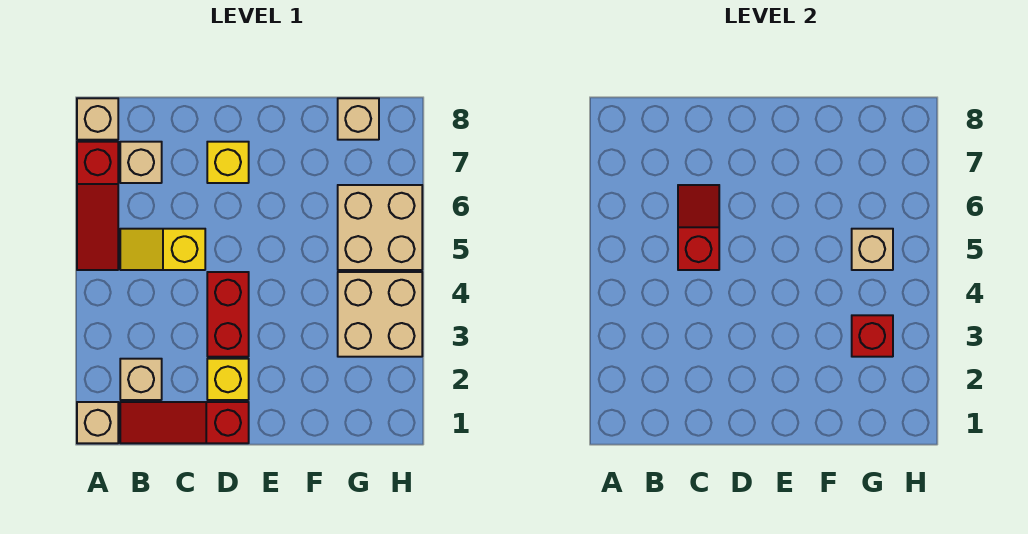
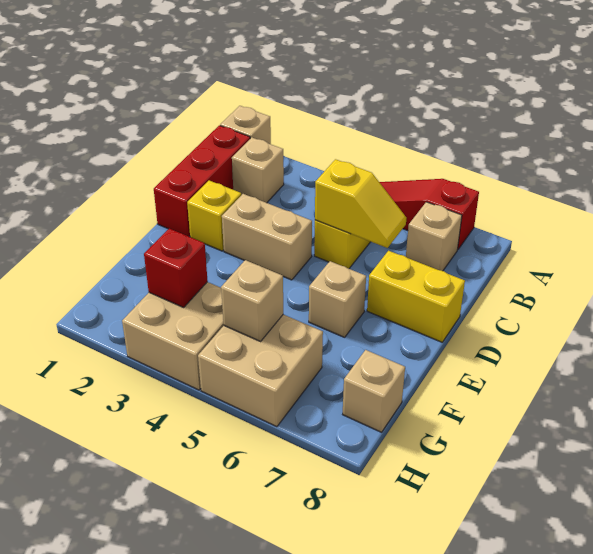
tan brick A8 level 1 -> tan brick E6 level 1
red slope B1:D1 level 1 top D -> red brick B1:D1 level 1
red slope C5:C6 level 2 top 5 -> yellow slope C5:C6 level 2 top 5
red brick D3:D4 level 1 -> tan brick D3:D4 level 1
yellow brick D7 level 1 -> yellow brick D7:D8 level 1

